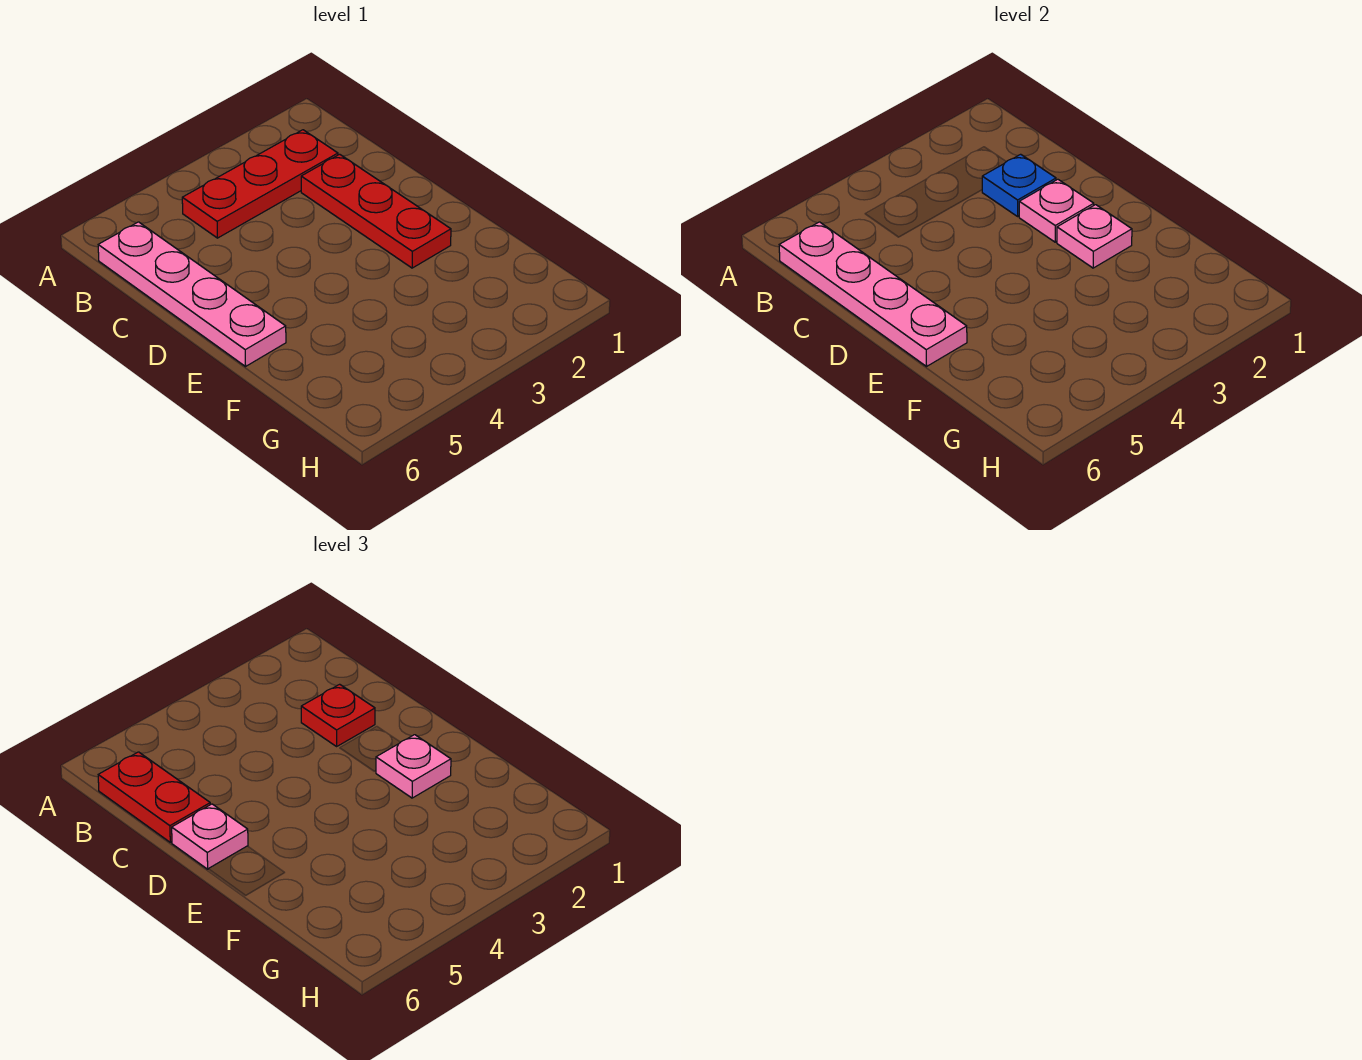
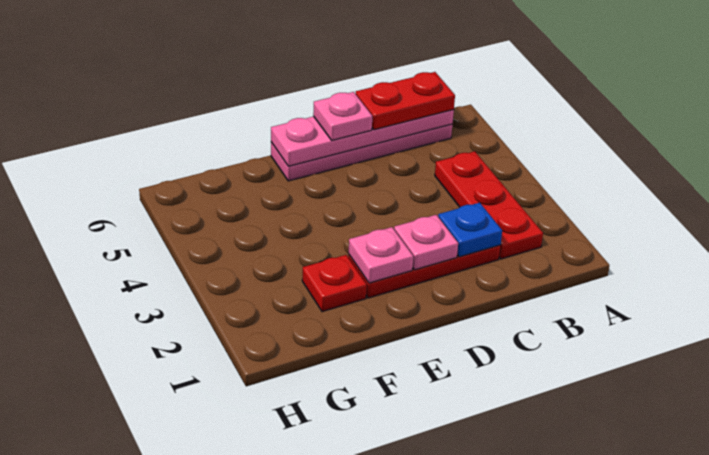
red plate C2 level 3 -> red plate F2 level 1
pink plate E2 level 3 -> none

